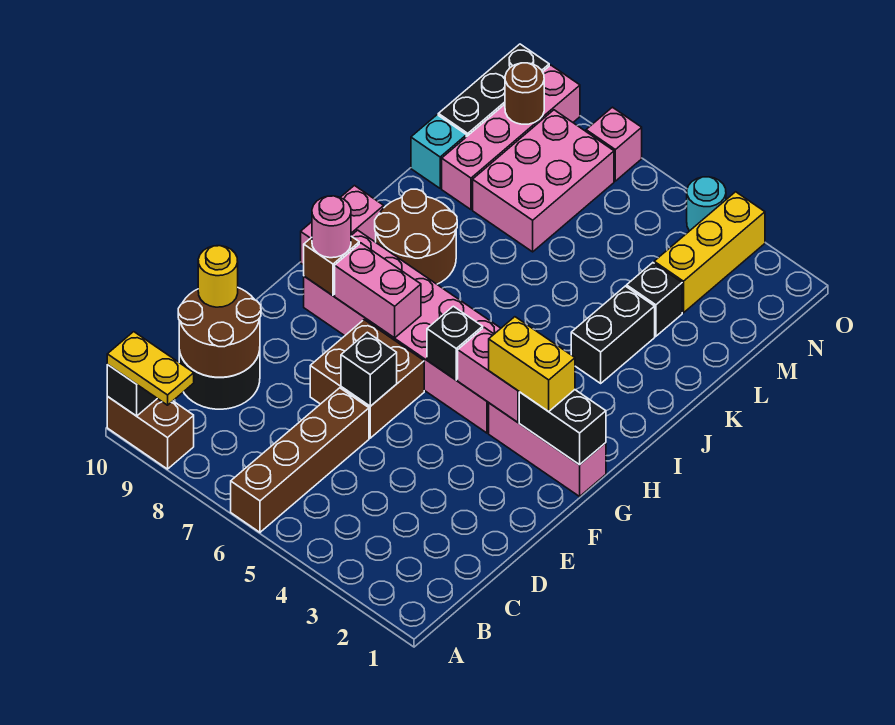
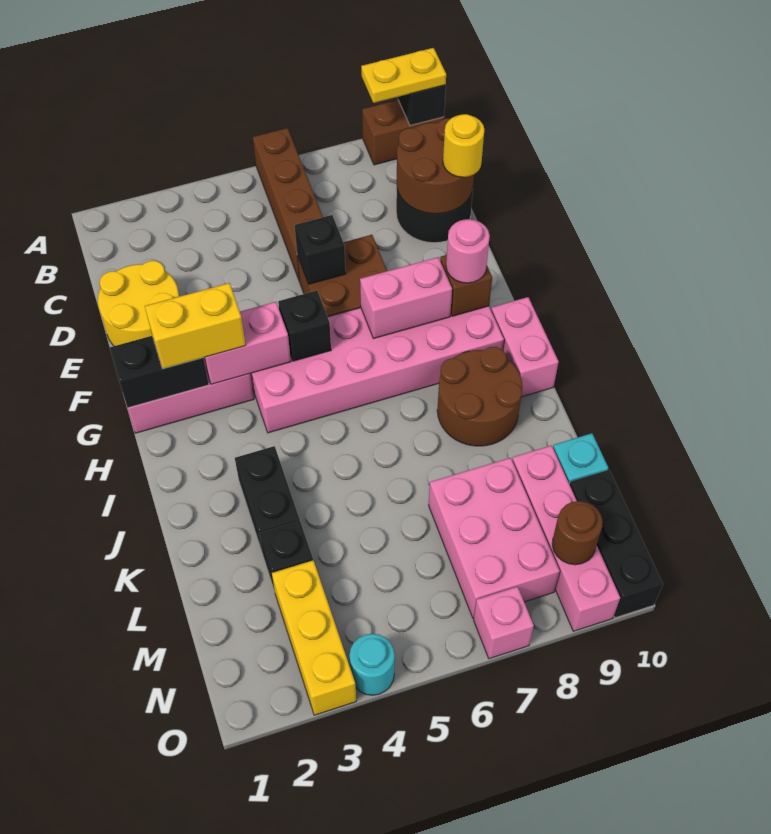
none -> yellow round brick D1:E2 level 1

